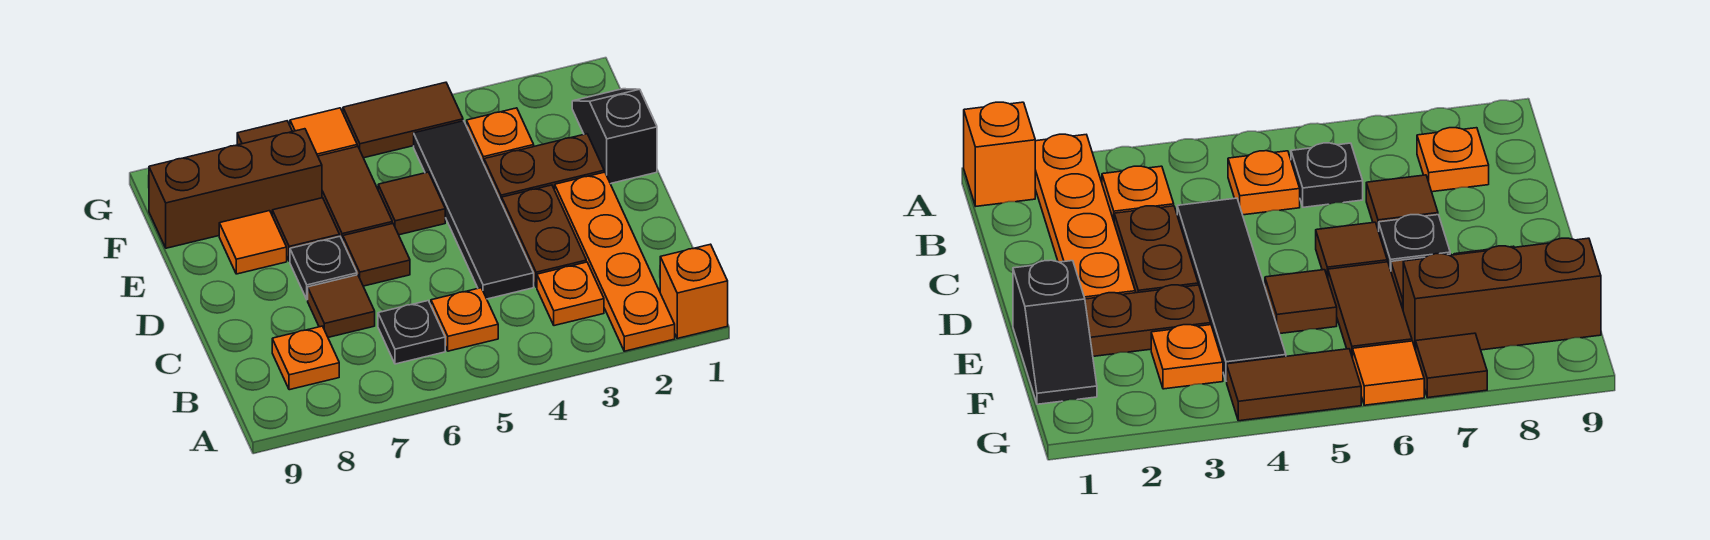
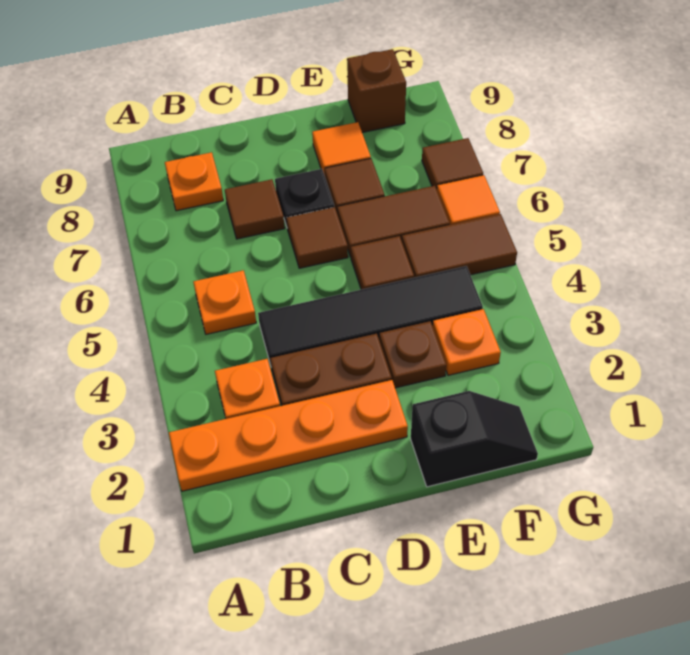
orange brick A1 level 1 -> none
black plate B6 level 1 -> none
brown plate E2:E3 level 1 -> brown plate E3 level 1
brown brick F7:F9 level 1 -> brown brick F9 level 1
brown tile G4:G5 level 1 -> brown tile F5:G5 level 1

